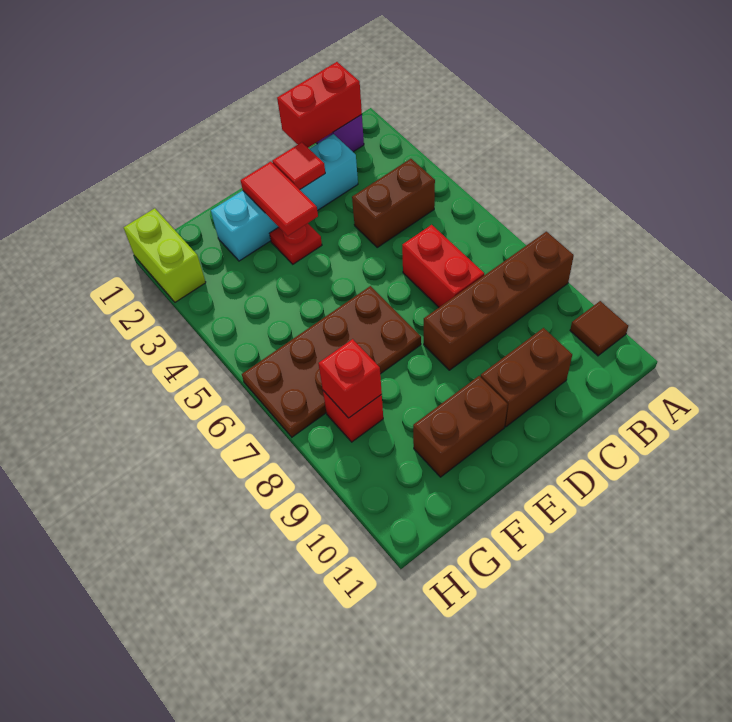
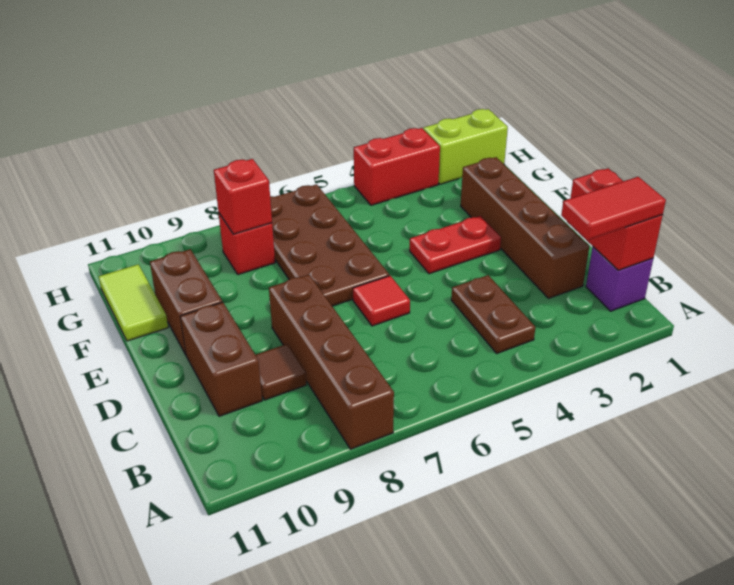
brown tile A10 level 1 -> brown tile C9 level 1
brown brick B4:C4 level 1 -> brown plate B4:C4 level 1
cyan brick C2:F2 level 1 -> brown brick C2:F2 level 1
red brick C6:C7 level 1 -> red brick H3:H4 level 1
red tile D2 level 2 -> red tile D6 level 1
red tile E2:E3 level 2 -> red tile B1:B2 level 3
red plate E3 level 1 -> red plate E3:E4 level 1
none -> lime tile F11:G11 level 1

